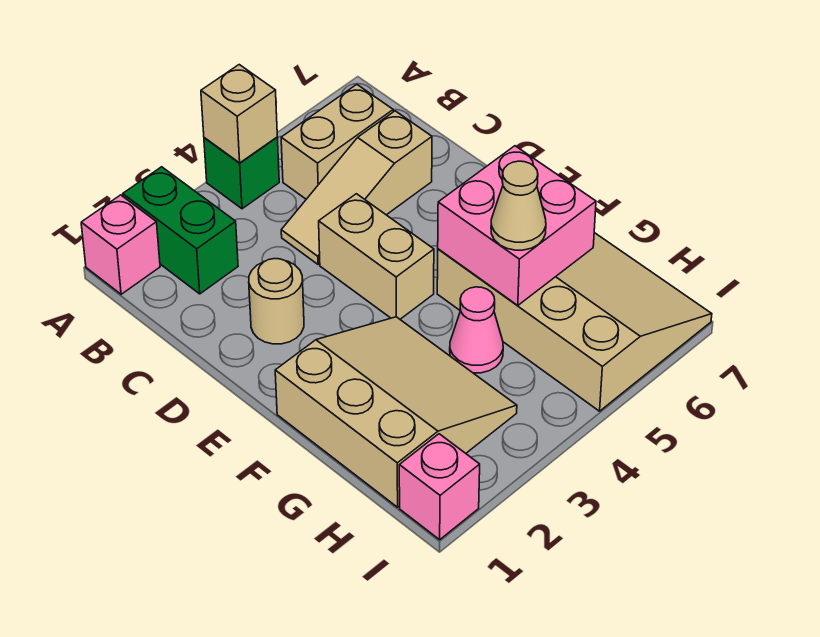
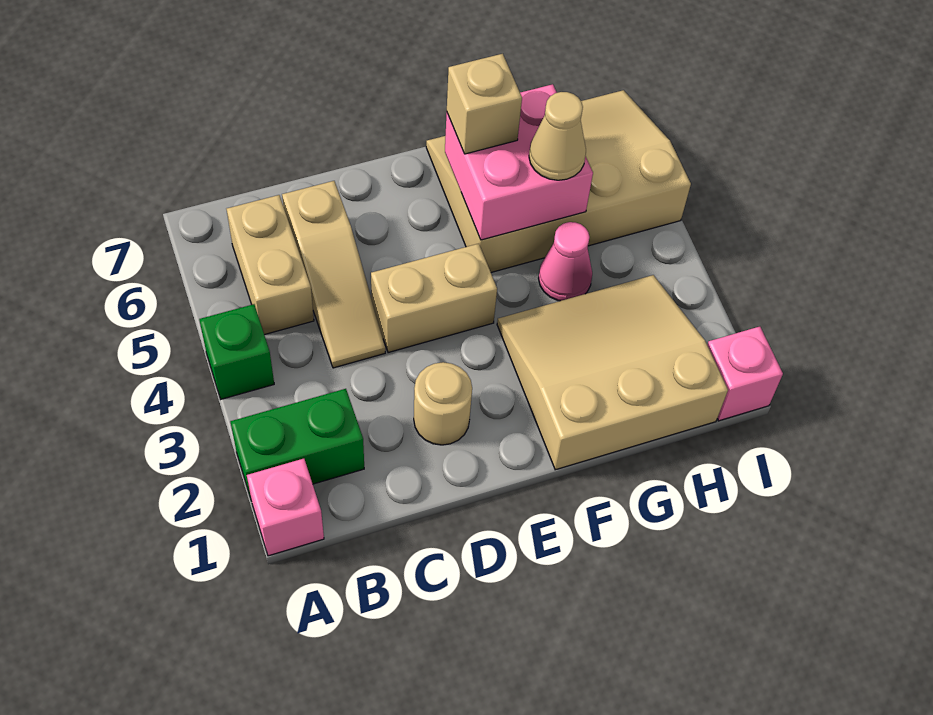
tan brick A4 level 2 -> tan brick F6 level 3

